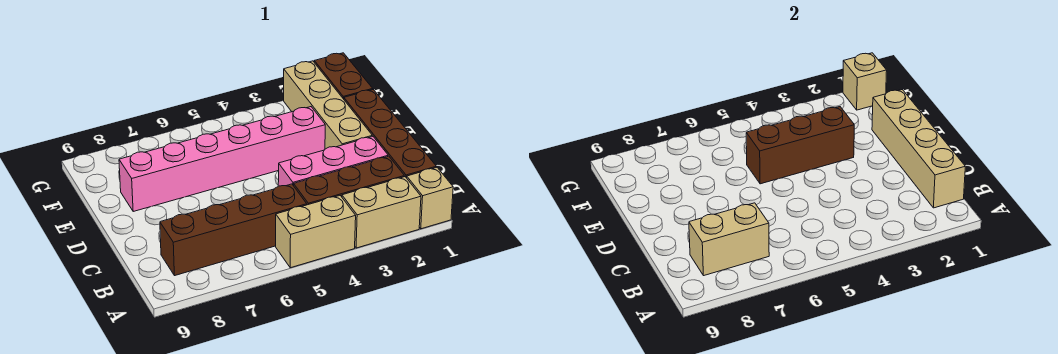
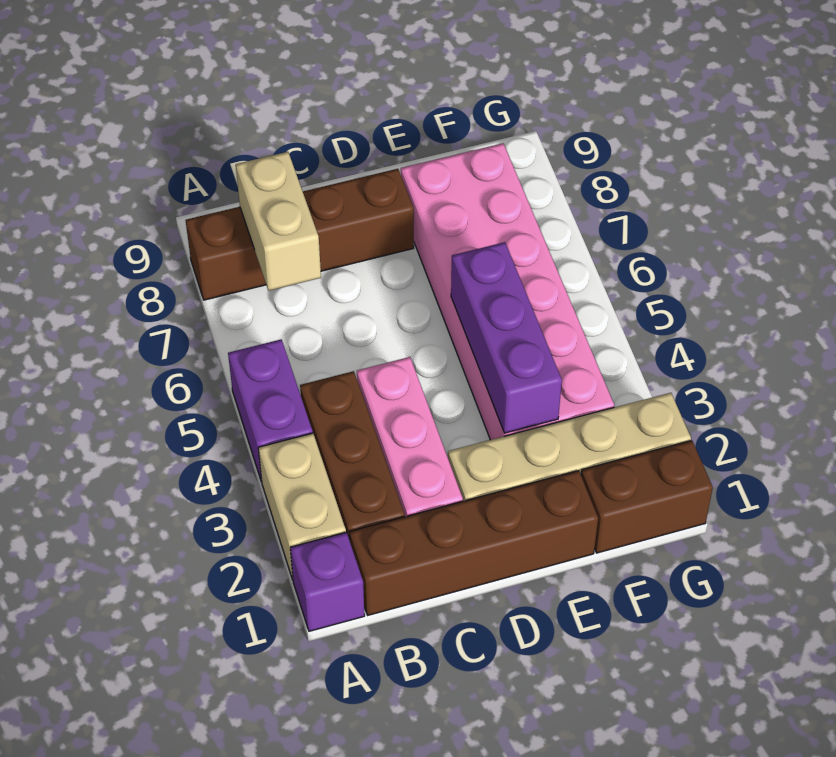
tan brick A1 level 1 -> purple brick A1 level 1
tan brick A4:A5 level 1 -> purple brick A4:A5 level 1
tan brick B1:E1 level 2 -> none
brown brick B5:B8 level 1 -> brown brick A8:D8 level 1
pink brick E3:E8 level 1 -> pink brick E3:F8 level 1
brown brick E3:E5 level 2 -> purple brick E3:E5 level 2
tan brick G1 level 2 -> none

